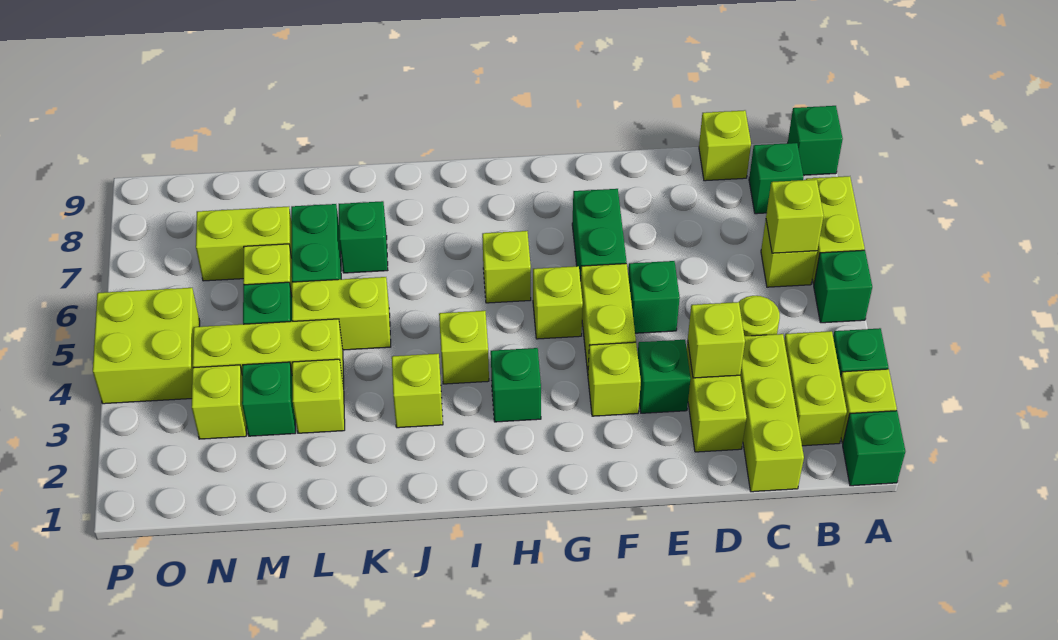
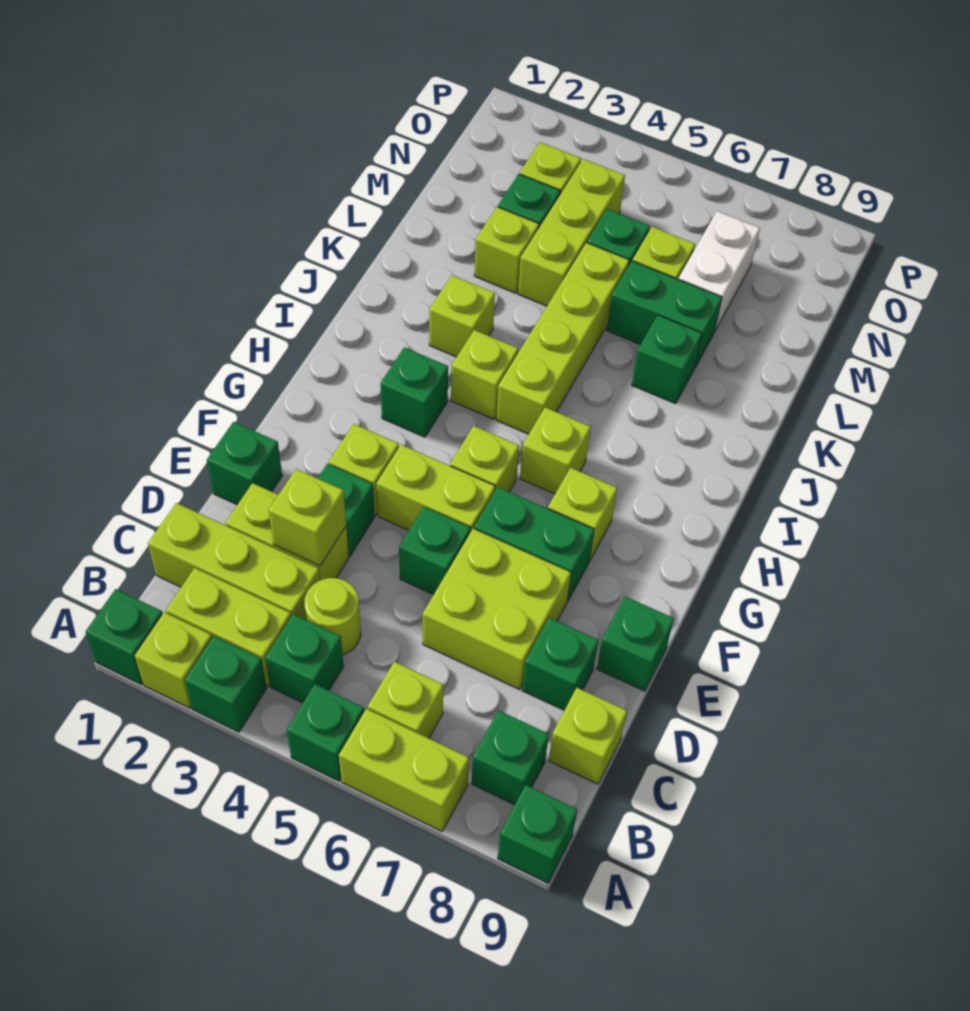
none -> green brick B4 level 1
lime brick B6 level 2 -> lime brick G7 level 1
none -> green brick D8 level 1
none -> green brick E1 level 1
none -> green brick E9 level 1
lime brick K5:L5 level 1 -> lime brick I5:L5 level 1
lime brick M7:N7 level 1 -> white brick M7:N7 level 1
lime brick O4:P5 level 1 -> lime brick D6:E7 level 1

